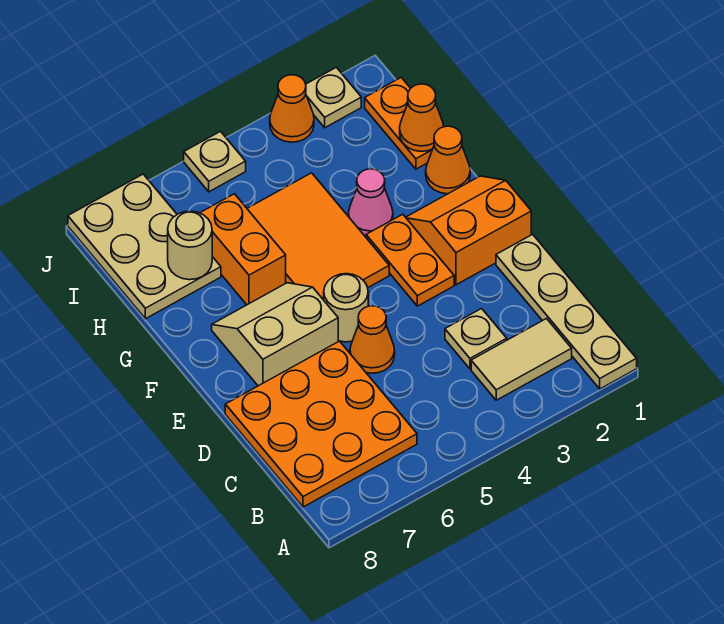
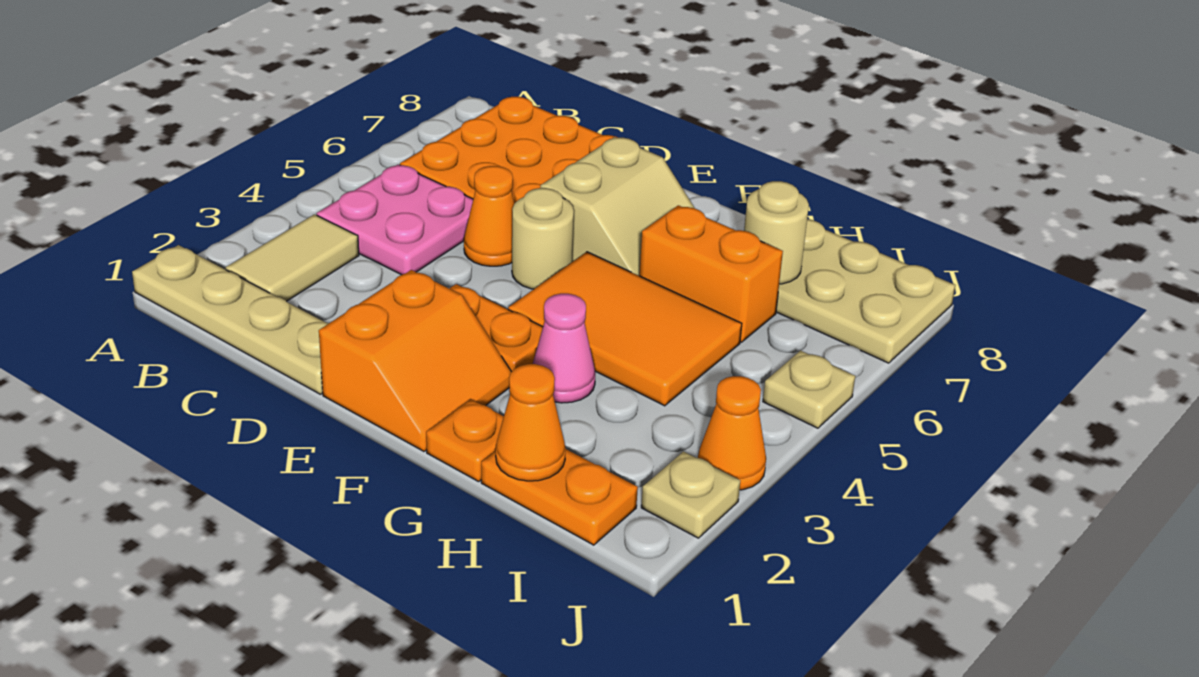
none -> pink plate B4:C5 level 1
tan plate C3 level 1 -> none
orange cone G1 level 1 -> orange plate G1 level 1

